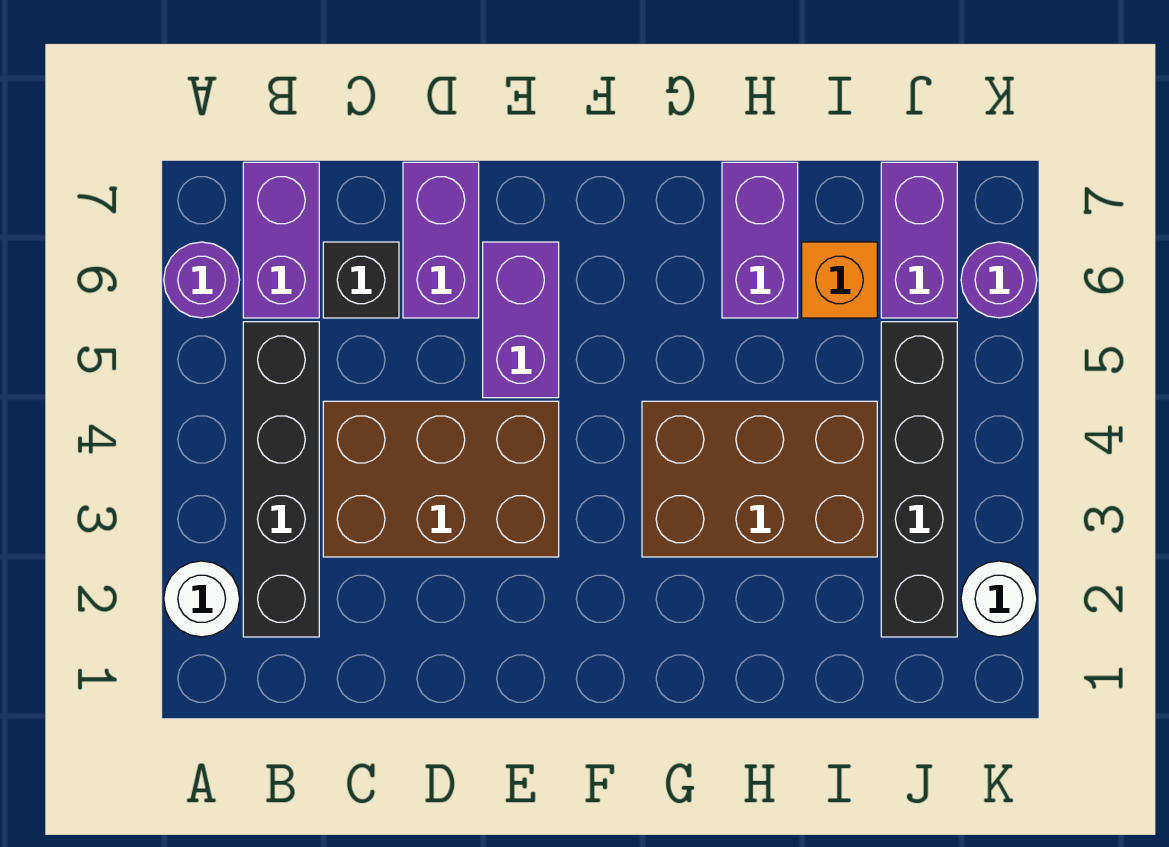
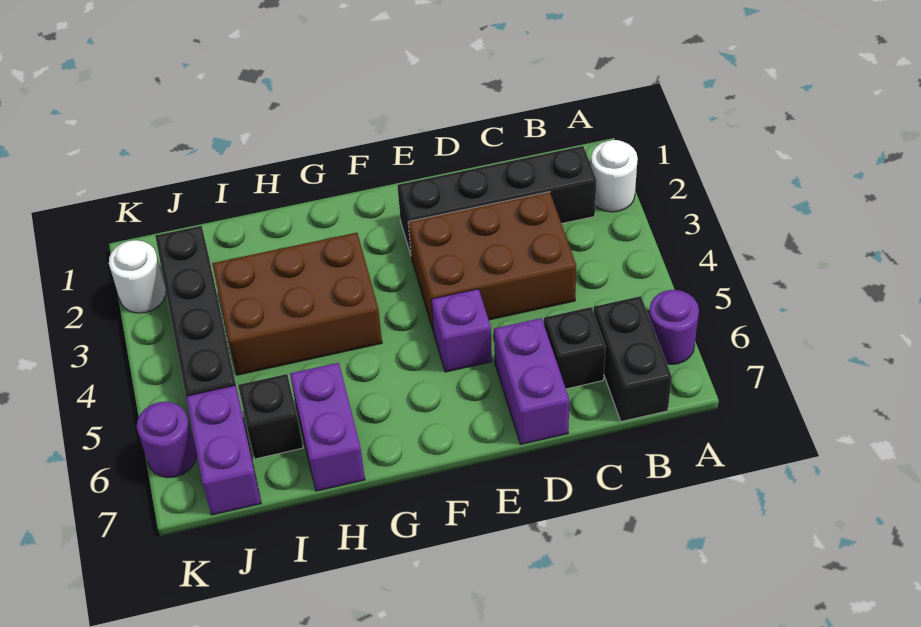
black brick B2:B5 level 1 -> black brick B2:E2 level 1
purple brick B6:B7 level 1 -> black brick B6:B7 level 1
purple brick E5:E6 level 1 -> purple brick E5 level 1
orange brick I6 level 1 -> black brick I6 level 1

